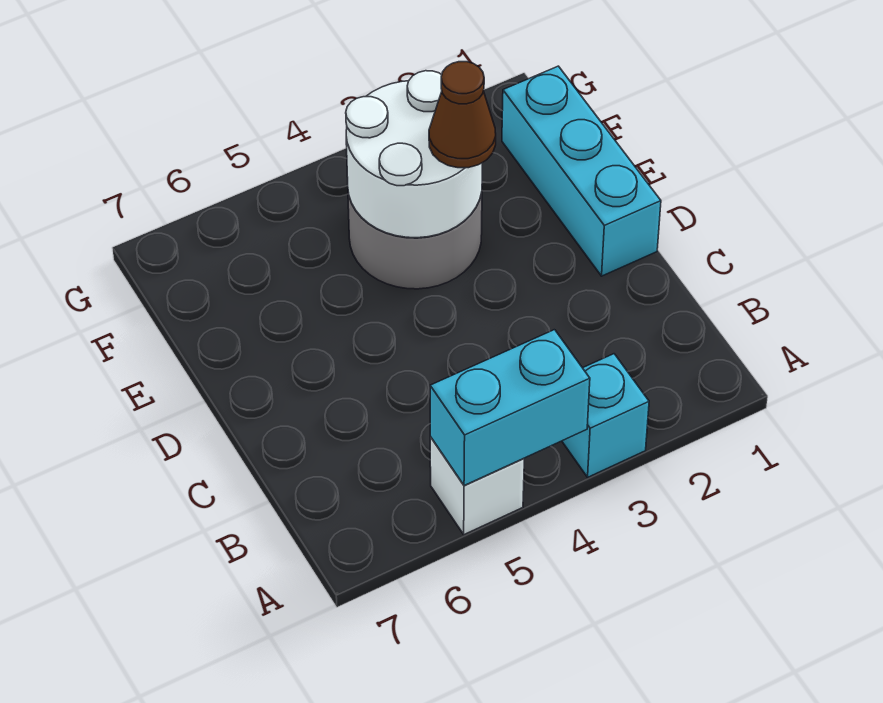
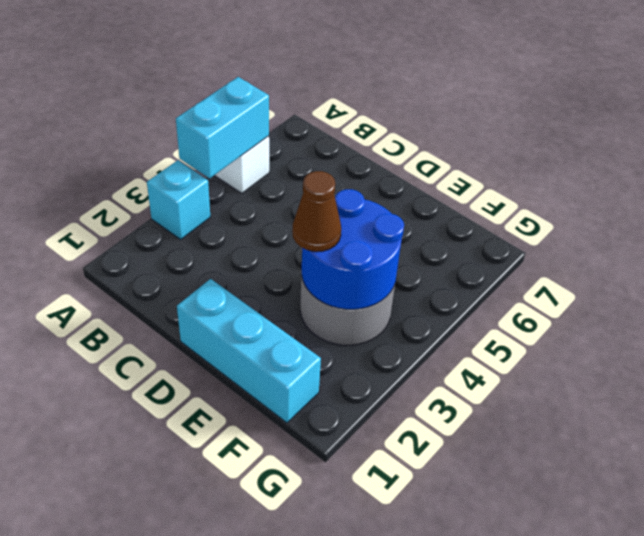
white round brick E3:F4 level 2 -> blue round brick E3:F4 level 2

